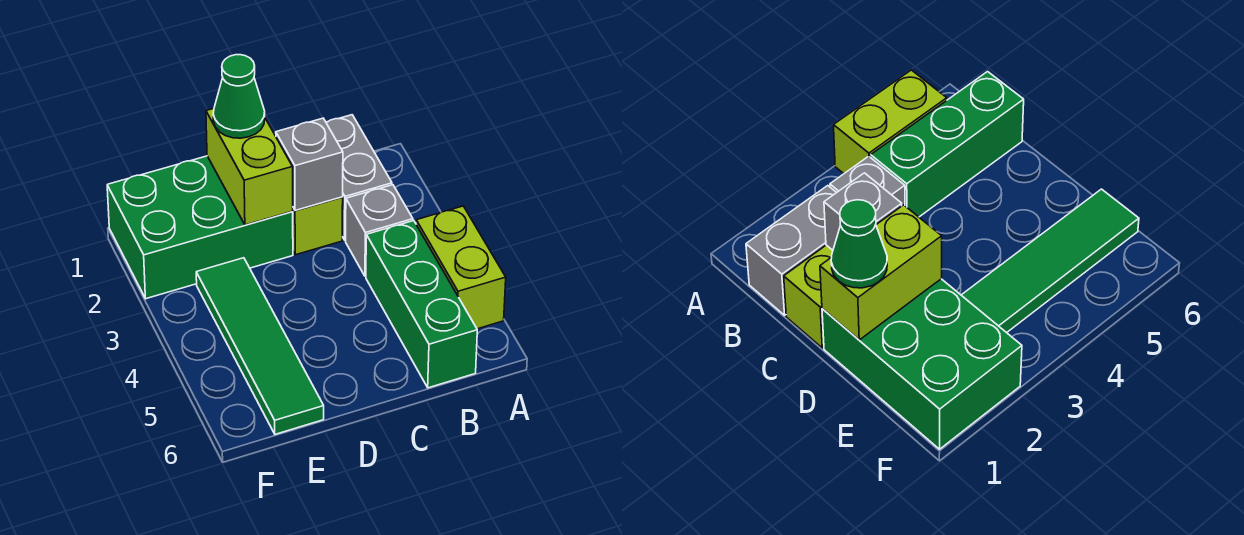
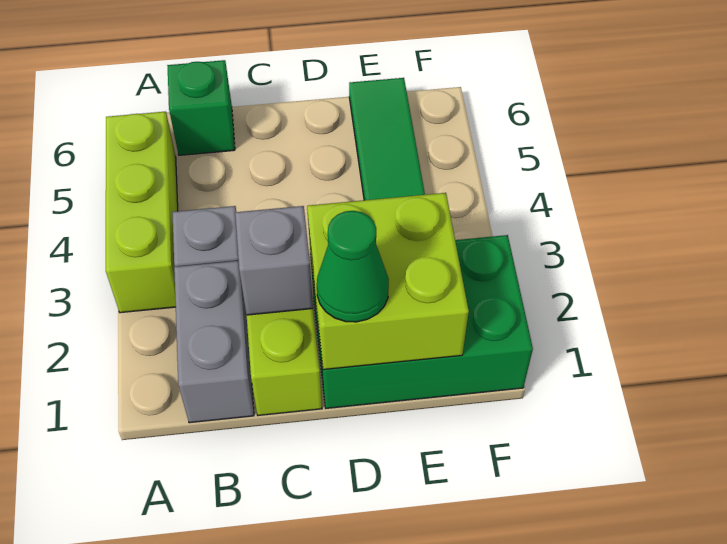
lime brick A4:A5 level 1 -> lime brick A3:A5 level 1
green brick B4:B6 level 1 -> green brick B6 level 1
lime brick D1:D2 level 2 -> lime brick D1:E2 level 2

